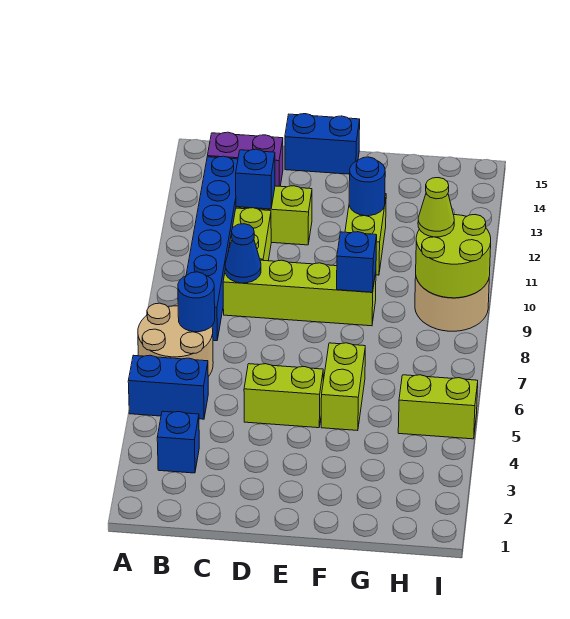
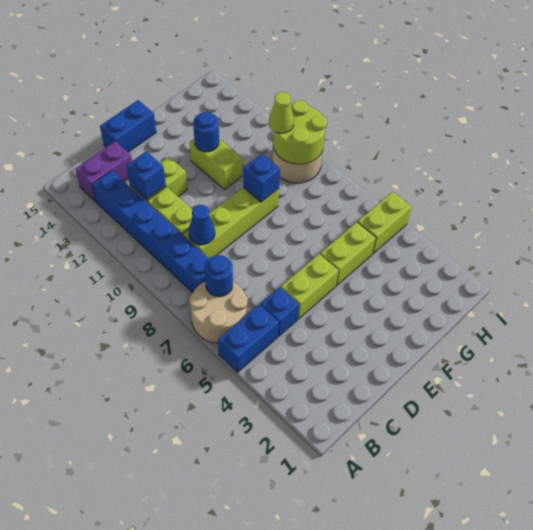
blue brick B3 level 1 -> blue brick C5 level 1
lime brick F5:F6 level 1 -> lime brick F5:G5 level 1

